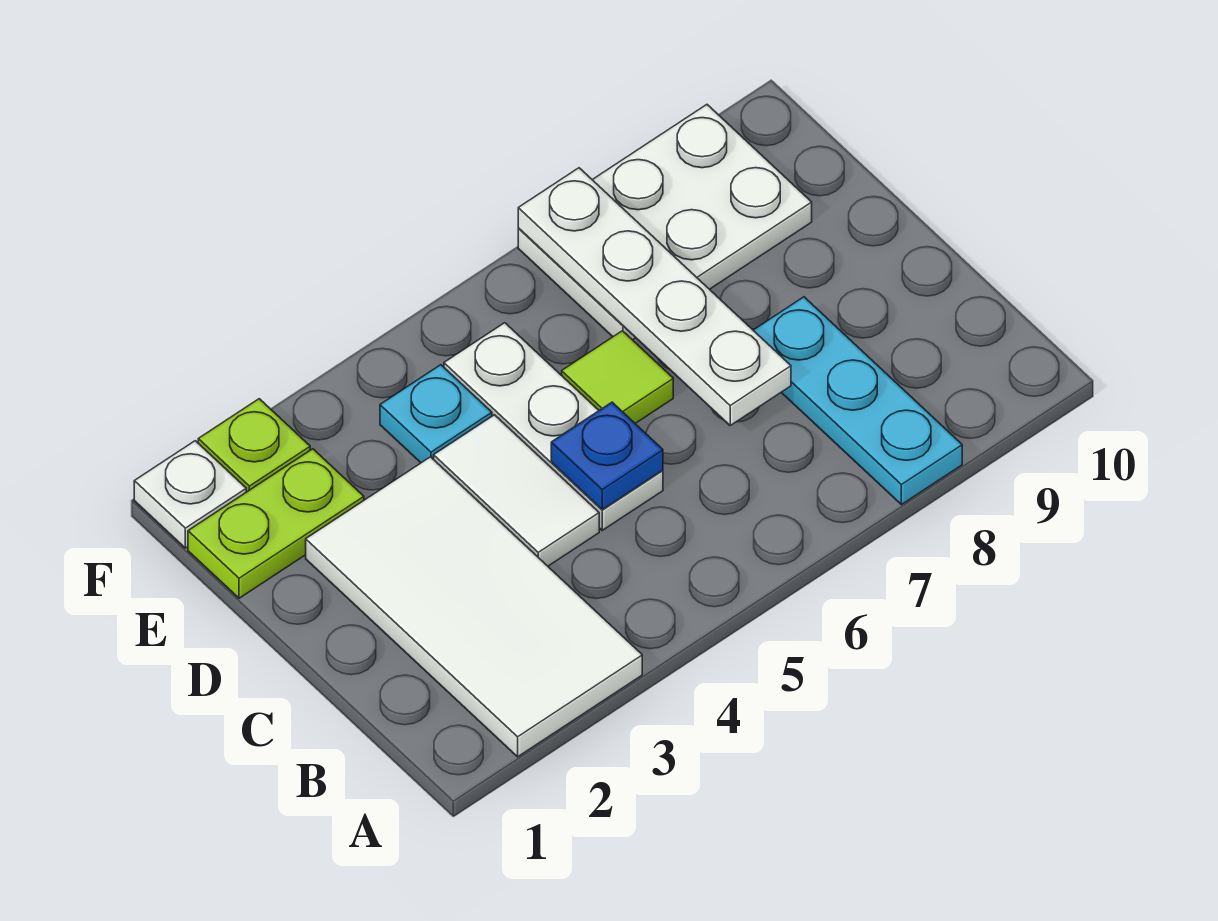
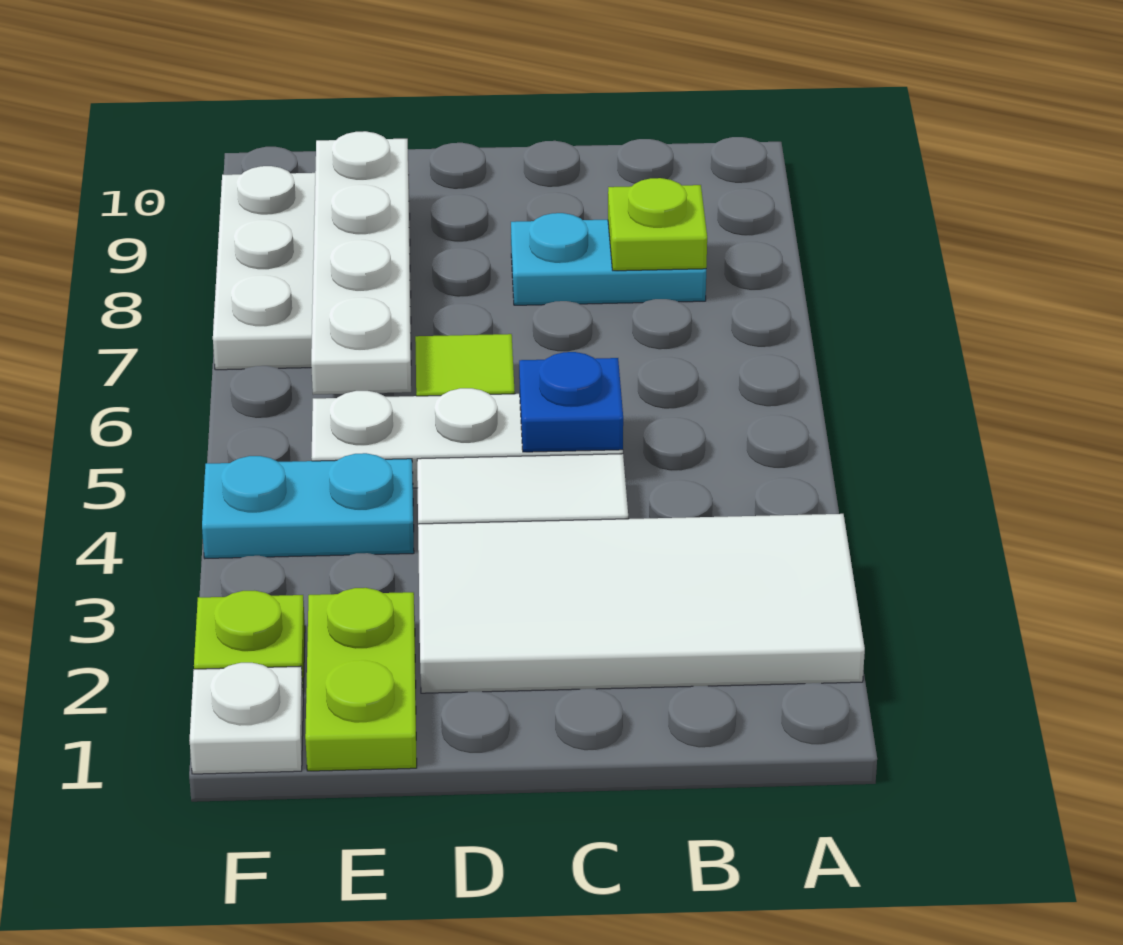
cyan plate A8:C8 level 1 -> cyan plate B8:C8 level 1
none -> lime plate B8 level 2
white plate C7:F7 level 2 -> white plate E6:E9 level 2
cyan plate E4 level 1 -> cyan plate E4:F4 level 1

